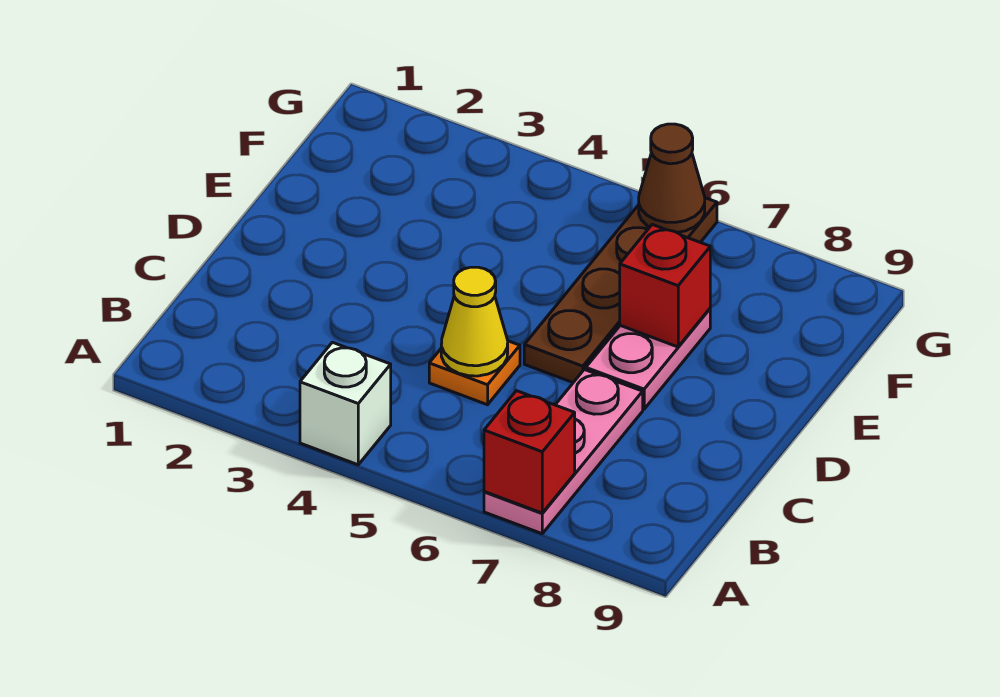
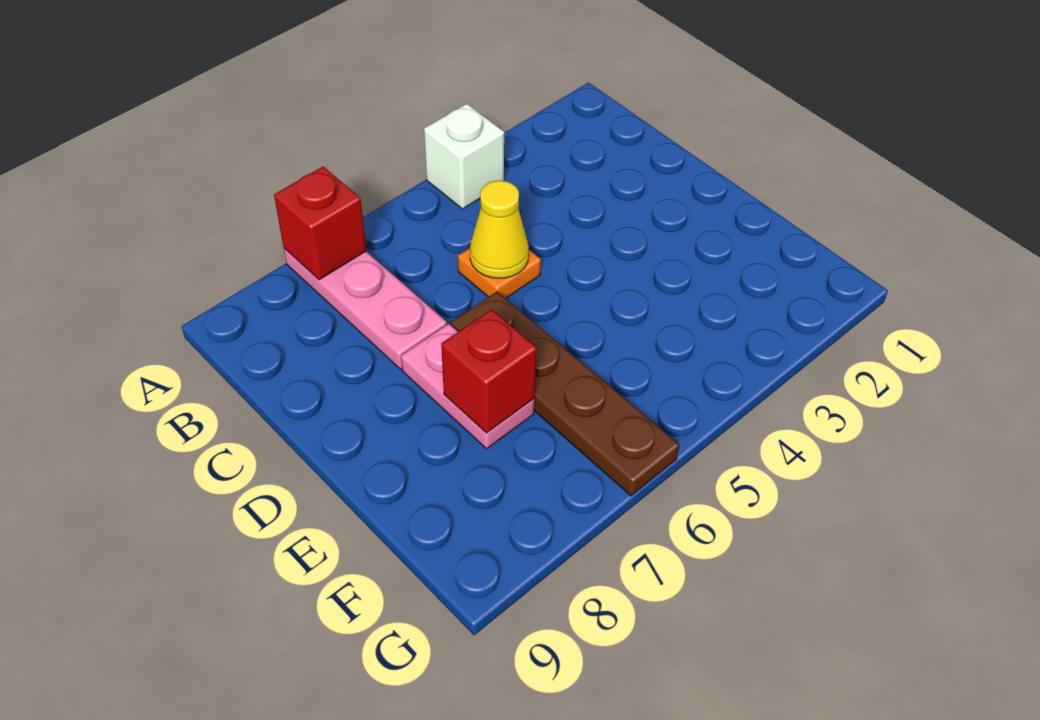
brown cone G6 level 2 -> none

